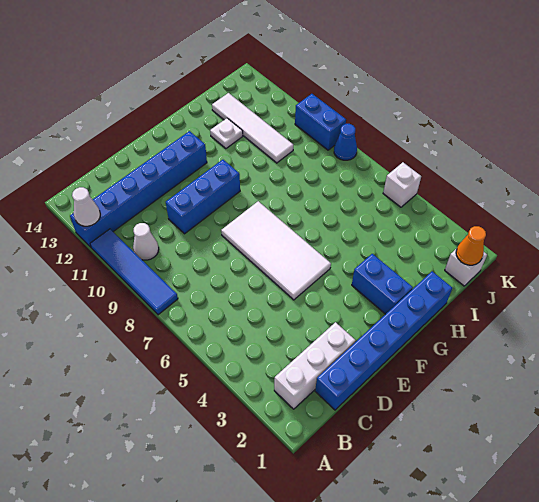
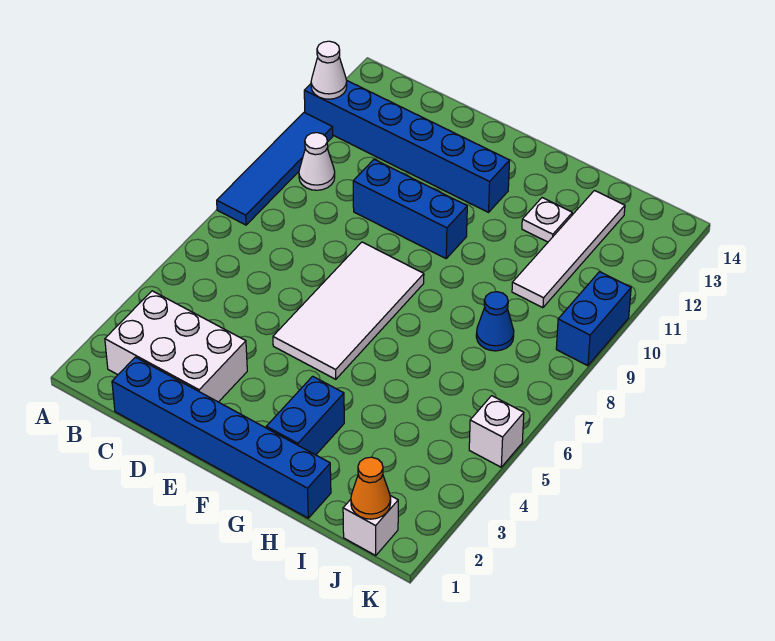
white brick B2:D2 level 1 -> white brick B2:D3 level 1
blue cone K8 level 1 -> blue cone I8 level 1

